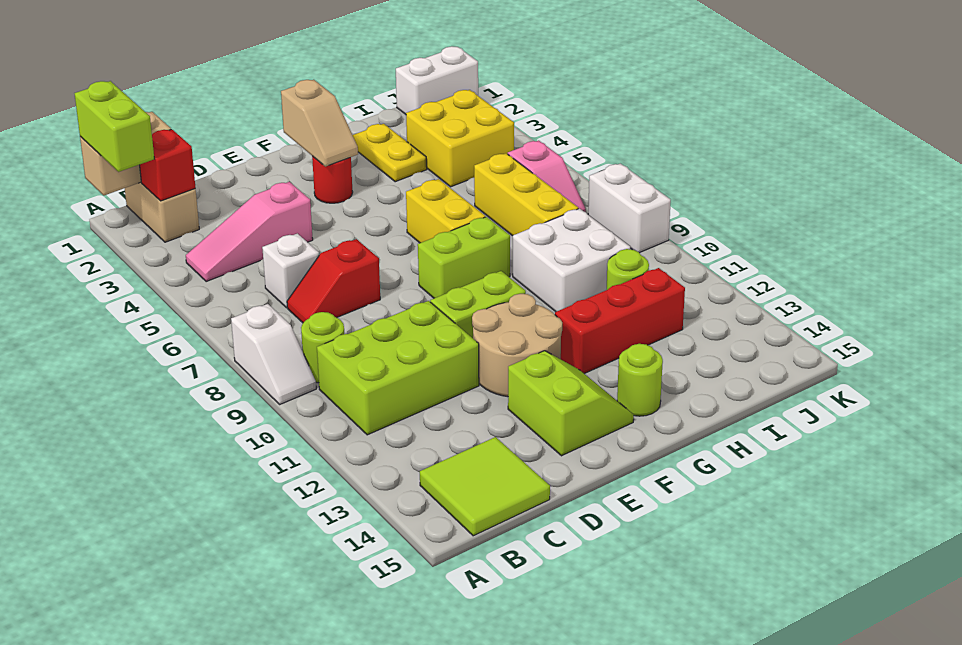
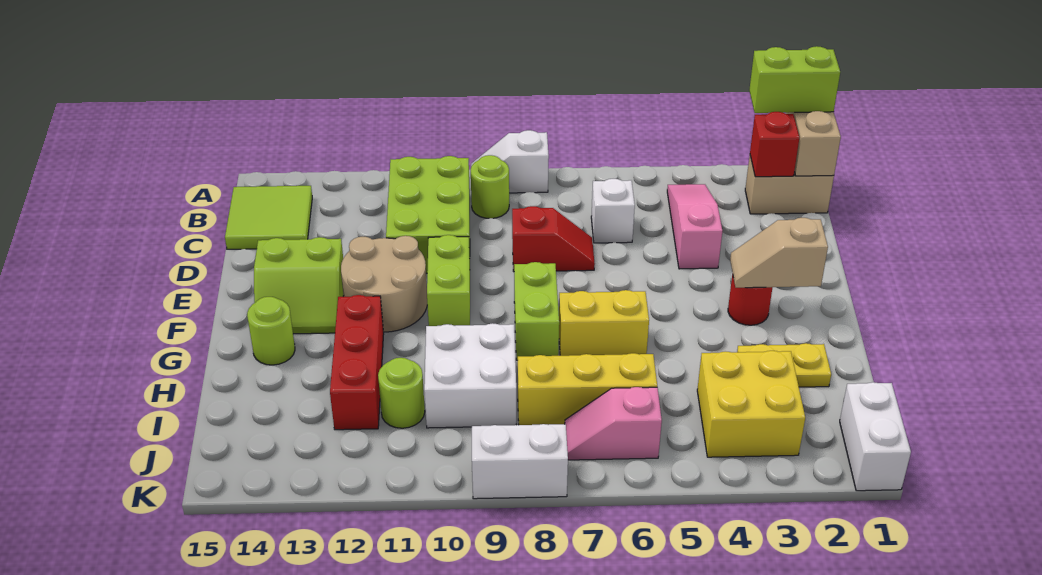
red slope C7:D7 level 1 top D -> red slope D7:D8 level 1 top 8

